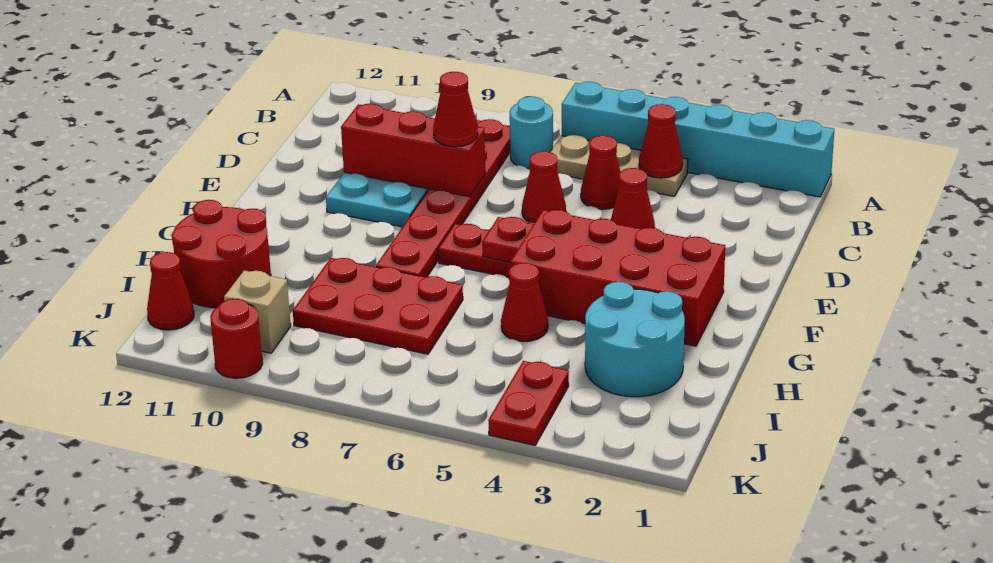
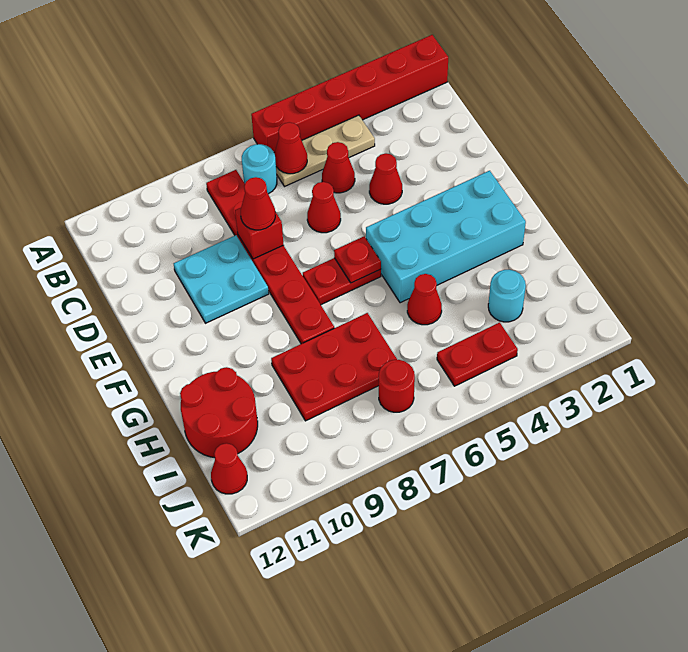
cyan brick A1:A6 level 1 -> red brick A1:A6 level 1
red cone B4 level 2 -> red cone B6 level 2
red brick D8:D10 level 2 -> red brick D8 level 2
red brick F2:G5 level 1 -> cyan brick F2:G5 level 1
cyan round brick H2:I3 level 1 -> cyan round brick I3 level 1
red plate J4:K4 level 1 -> red plate J4:J5 level 1
tan brick J10 level 1 -> none
red round brick K10 level 1 -> red round brick J7 level 1

